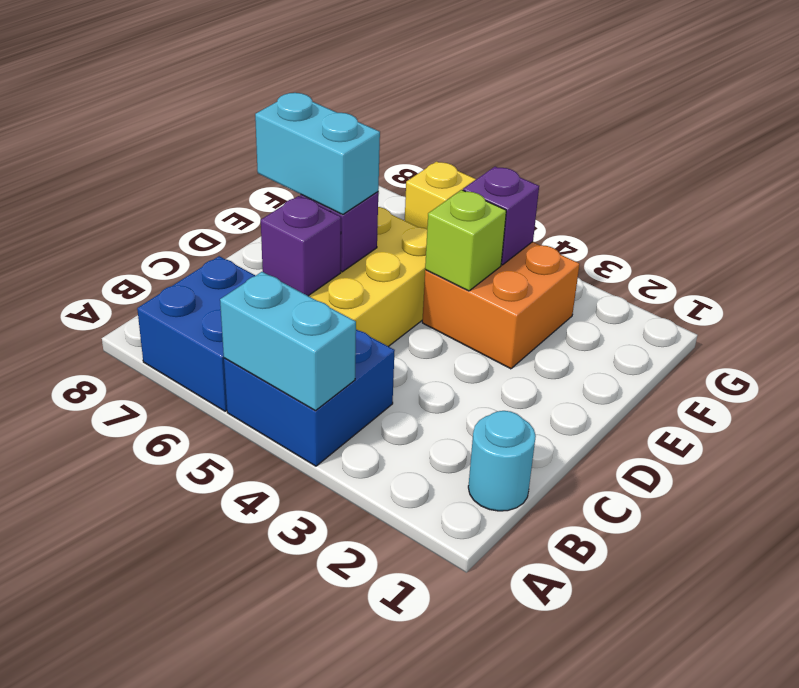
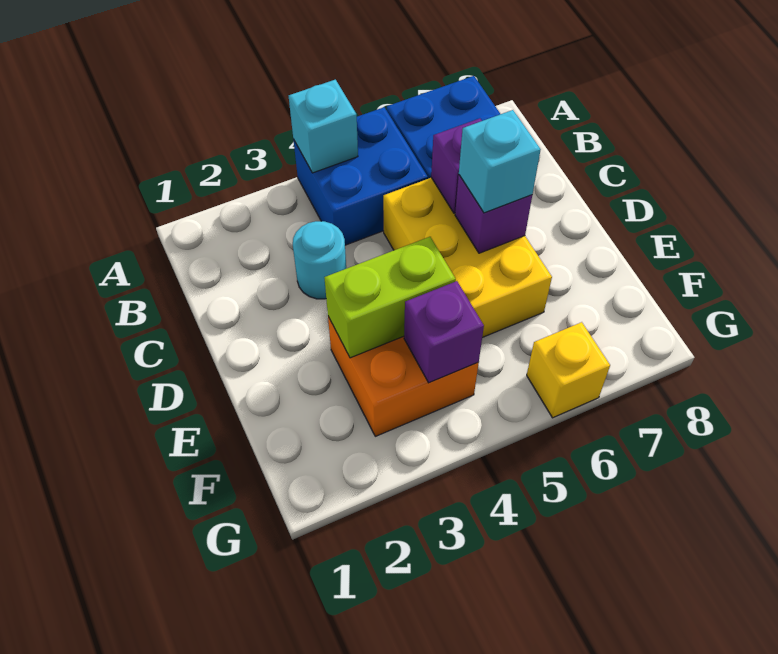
cyan brick A4:A5 level 2 -> cyan brick A4 level 2
cyan round brick B1 level 1 -> cyan round brick C3 level 1
cyan brick D6:D7 level 3 -> cyan brick D6 level 3
lime brick E4 level 2 -> lime brick E3:E4 level 2

